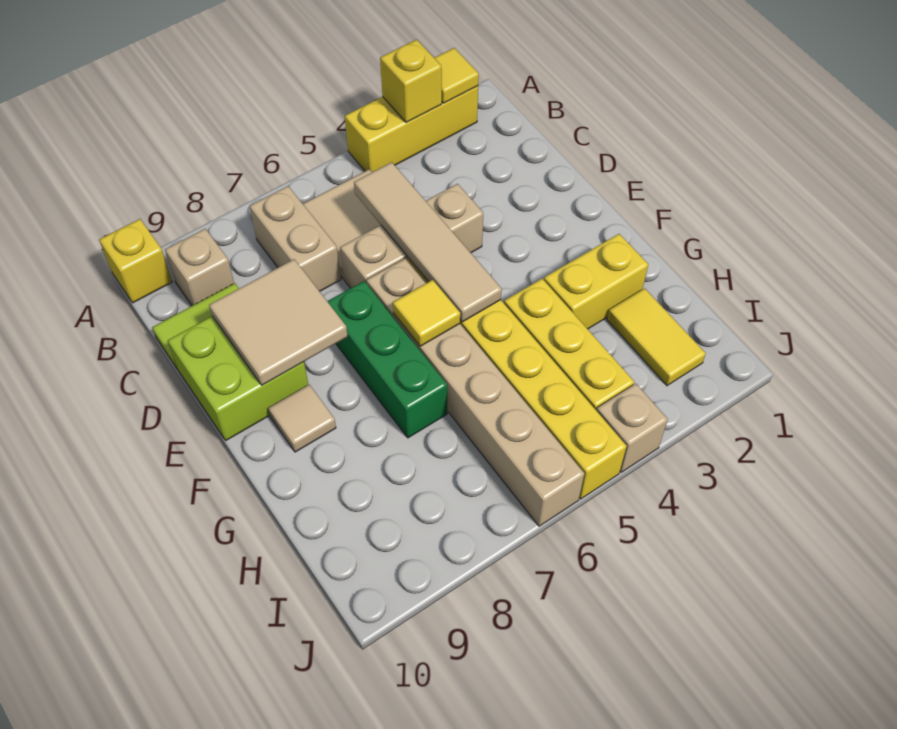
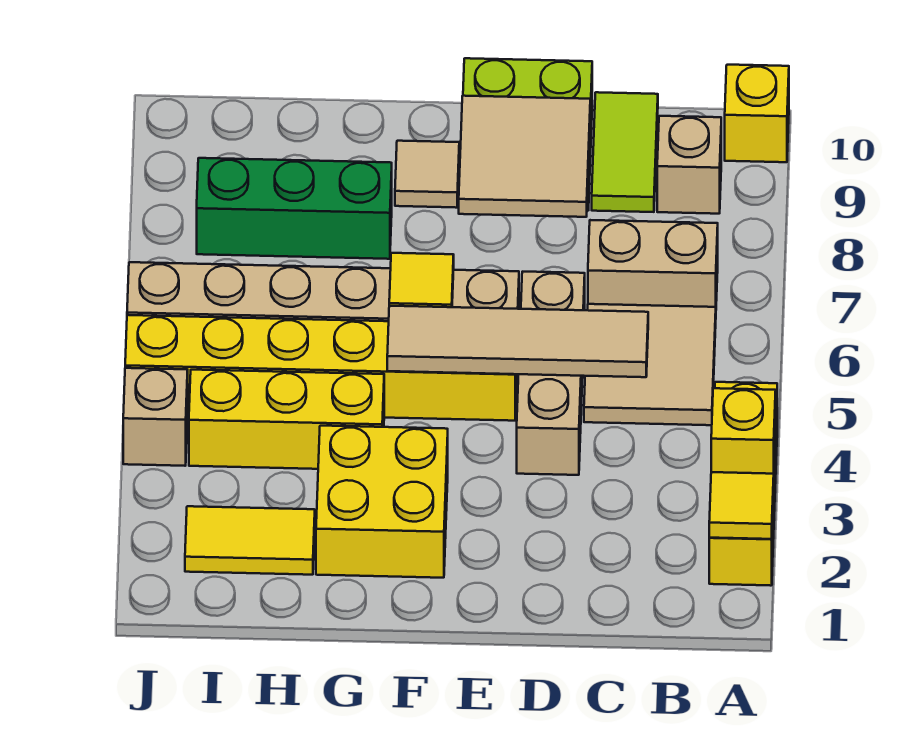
green brick E7:G7 level 1 -> green brick G8:I8 level 1
yellow brick G2:G3 level 1 -> yellow brick F2:G3 level 1

